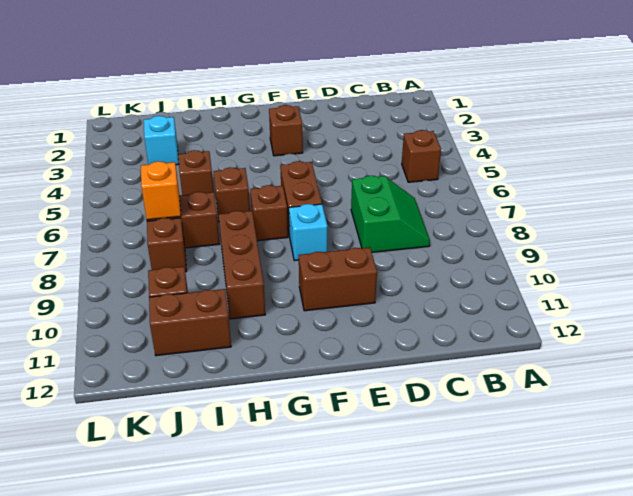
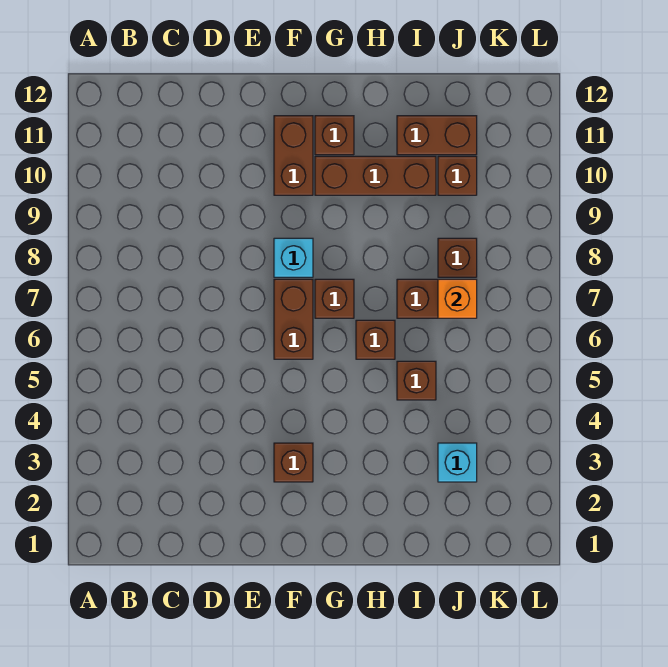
brown brick B5 level 1 -> brown brick G11 level 1
green slope C7:D8 level 1 top D -> none
brown brick E10:F10 level 1 -> brown brick F10:F11 level 1
brown brick H8:H10 level 1 -> brown brick G10:I10 level 1

